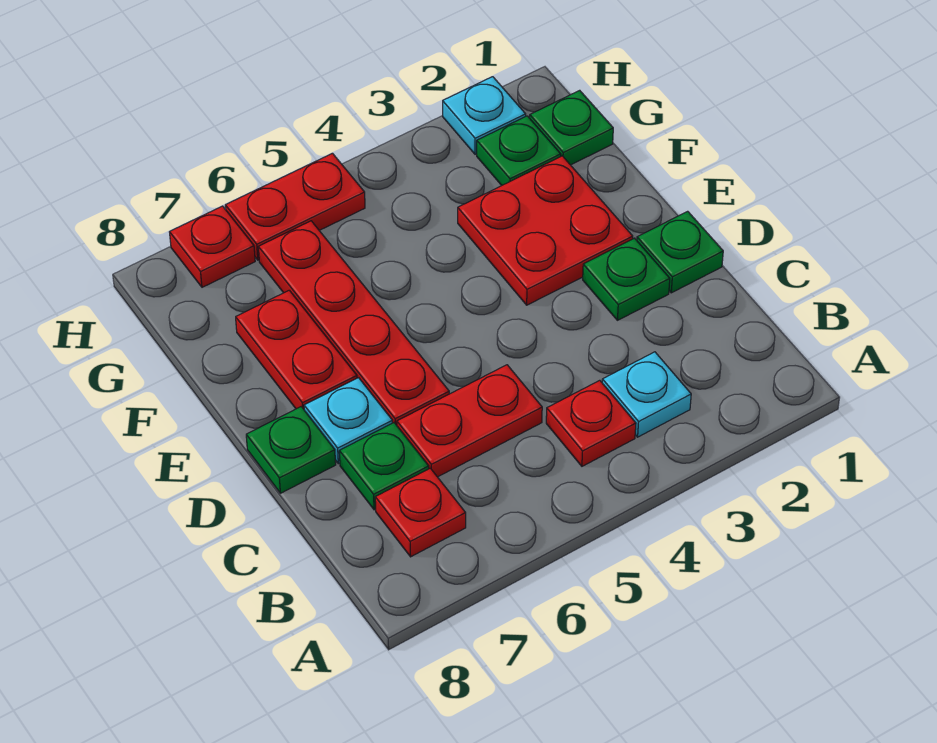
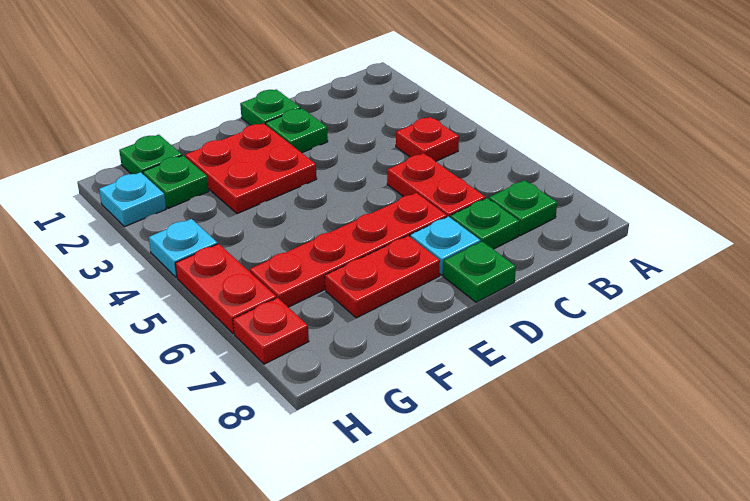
cyan plate B3 level 1 -> cyan plate H4 level 1
red plate B7 level 1 -> green plate B7 level 1

